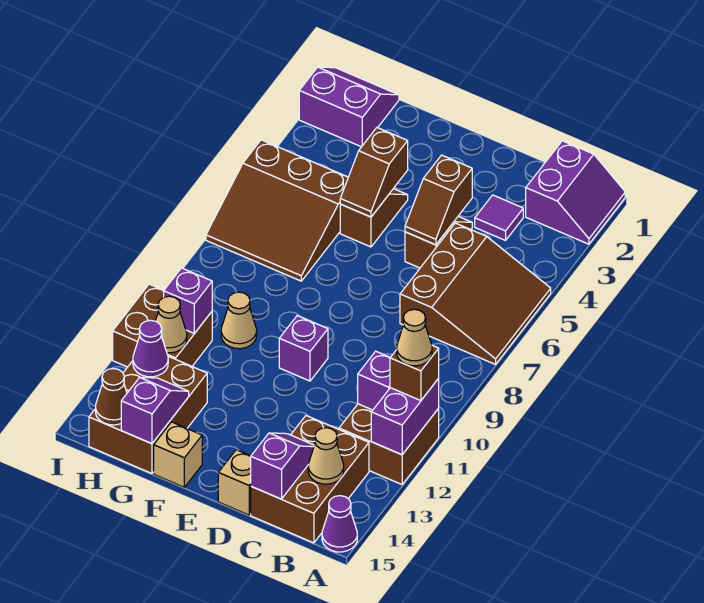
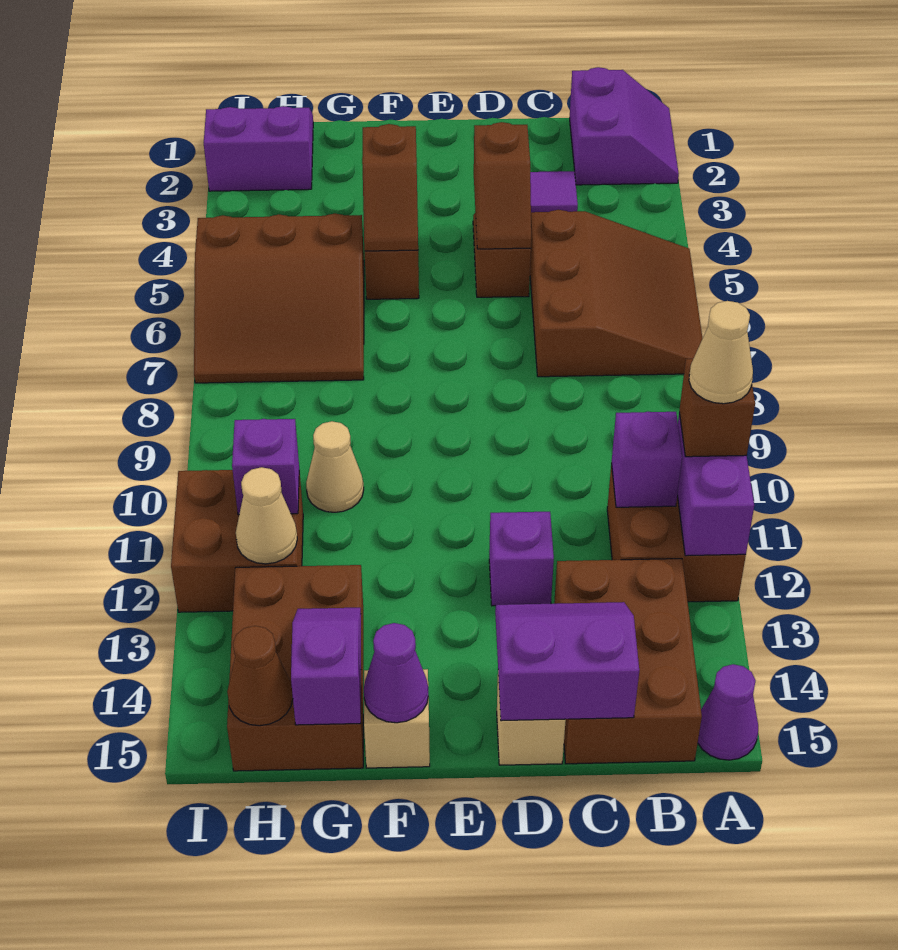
tan cone B14 level 2 -> none
purple slope C14:C15 level 2 top 15 -> purple slope C14:D15 level 2 top 15
purple brick E10 level 1 -> purple brick D12 level 1
purple cone H13 level 2 -> purple cone F15 level 2

